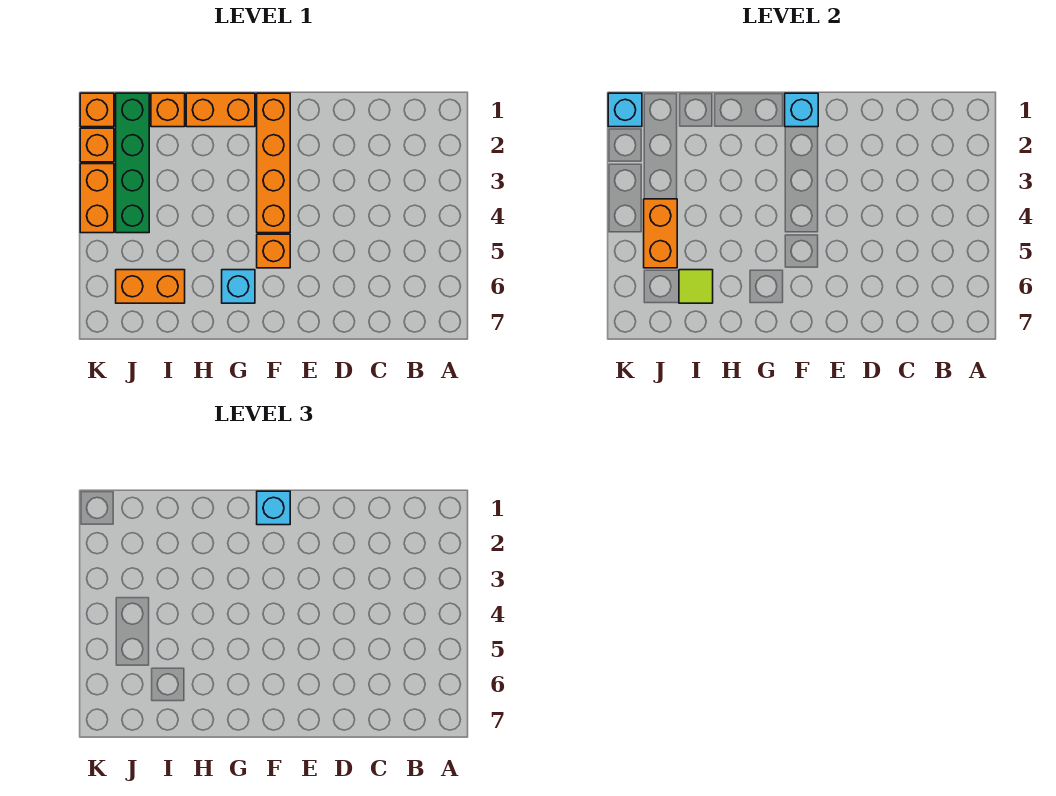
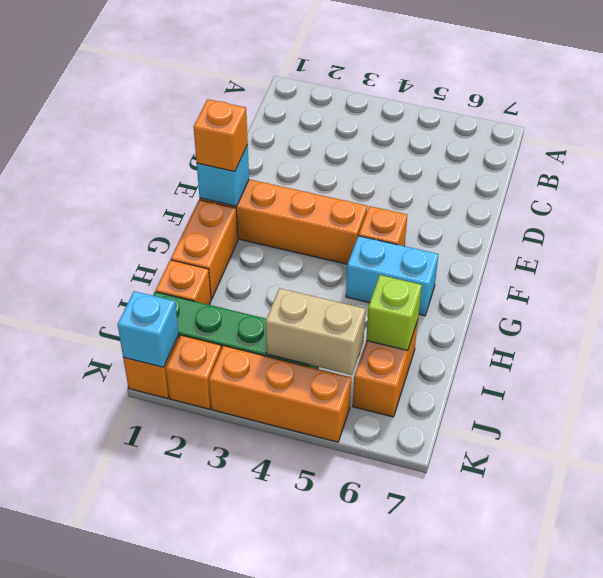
cyan brick F1 level 3 -> orange brick F1 level 3
cyan brick G6 level 1 -> cyan brick G5:G6 level 1
lime tile I6 level 2 -> lime brick I6 level 2
orange brick J4:J5 level 2 -> tan brick J4:J5 level 2
orange brick K3:K4 level 1 -> orange brick K3:K5 level 1

